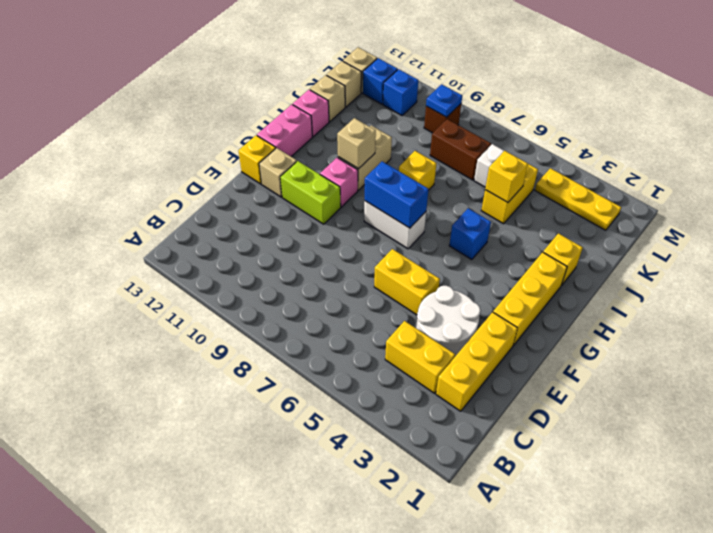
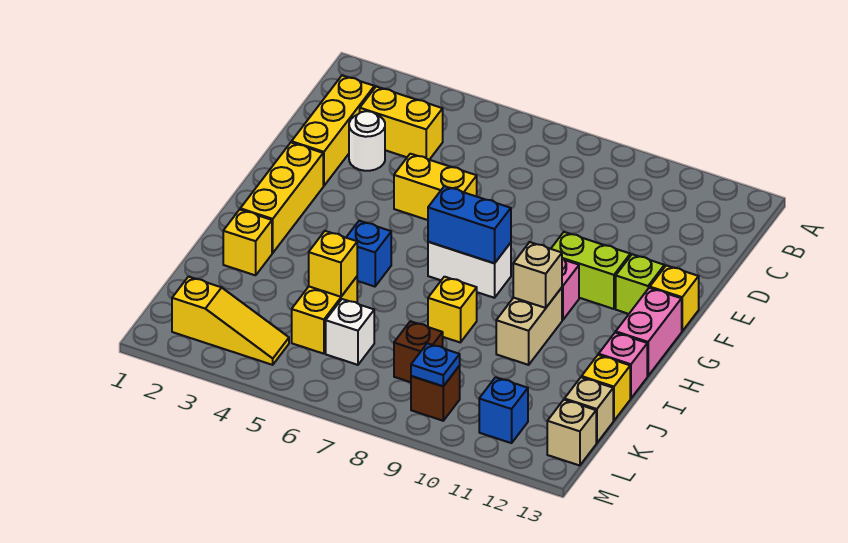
white round brick D3:E4 level 1 -> white round brick D3 level 1
tan brick F12 level 1 -> lime brick F12 level 1
tan brick J13 level 1 -> yellow brick J13 level 1
brown brick K7:K8 level 1 -> brown brick K8 level 1
yellow plate L2:L4 level 1 -> yellow slope L2:L4 level 1 top 2
blue brick L12 level 1 -> none

